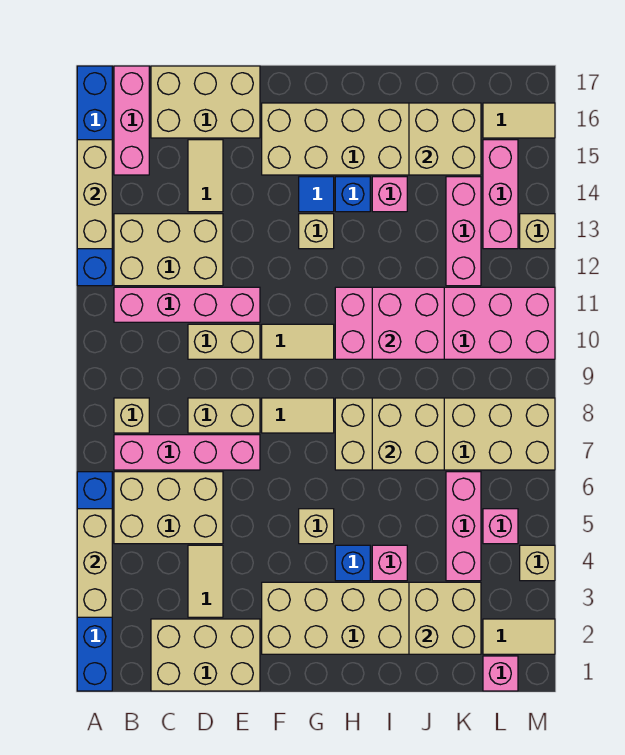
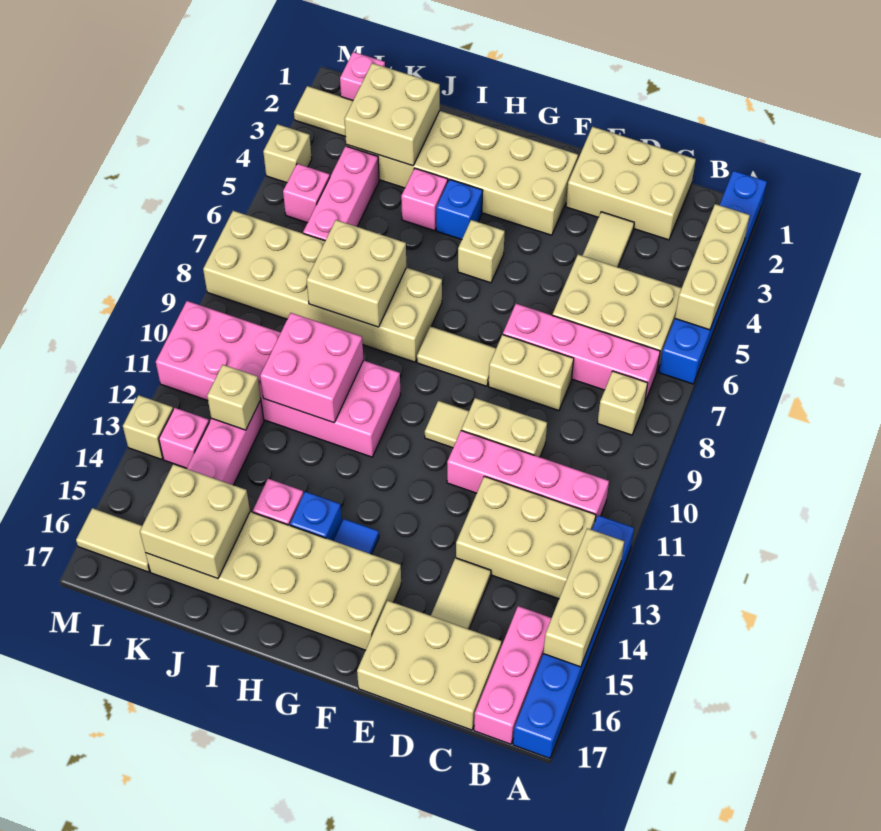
tan tile F10:G10 level 1 -> tan tile F10 level 1
tan brick G13 level 1 -> tan brick K12 level 2
pink brick L13:L15 level 1 -> pink brick L13 level 1

